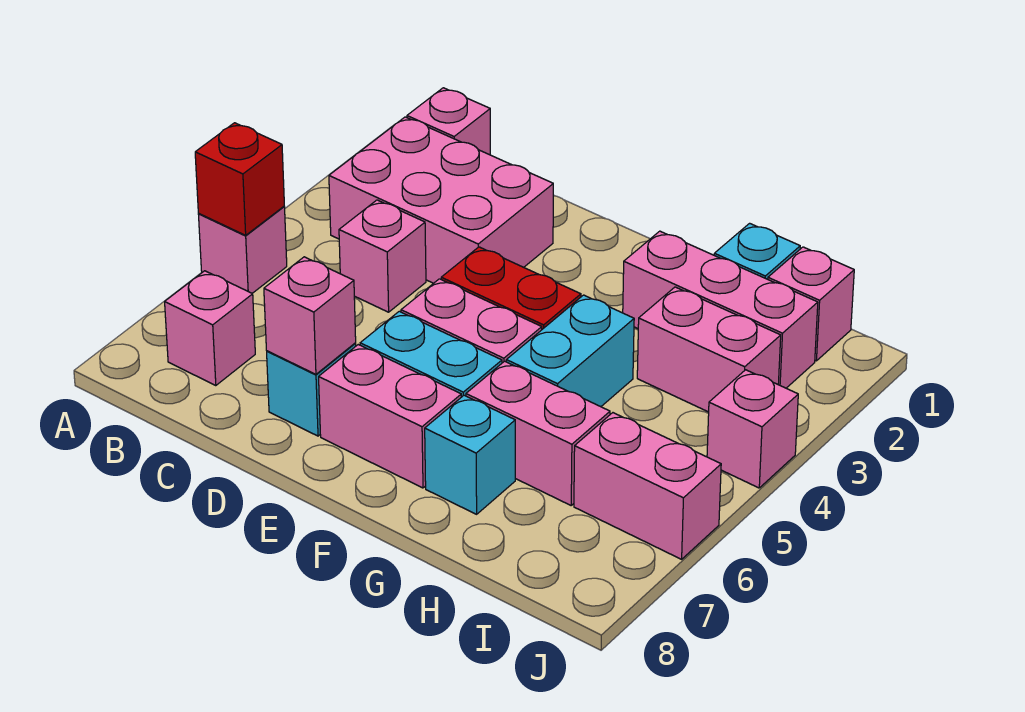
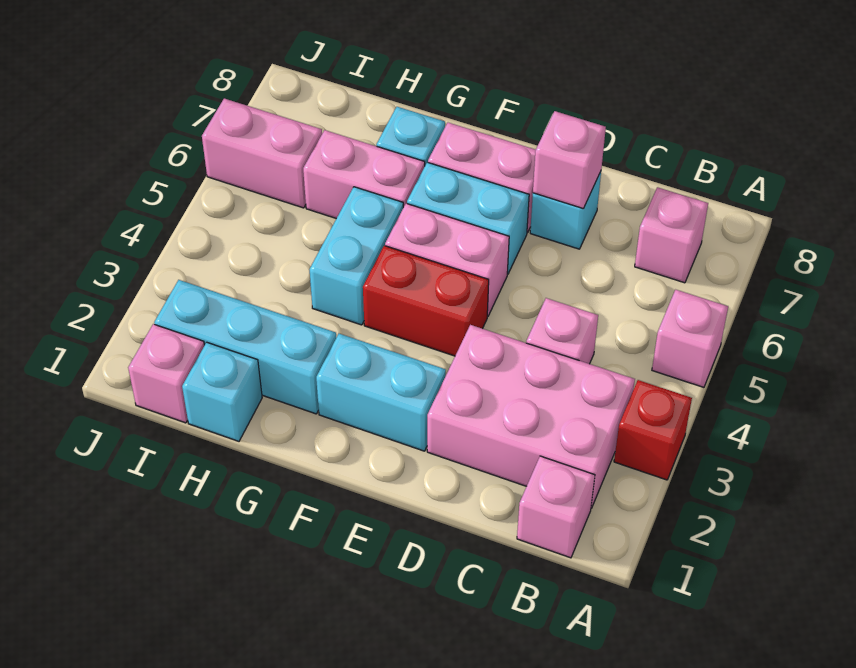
red brick A5 level 2 -> red brick A3 level 1
none -> cyan brick E2:F2 level 1
pink brick G2:I2 level 1 -> cyan brick G2:I2 level 1
pink brick H3:I3 level 1 -> none
pink brick J4 level 1 -> none

